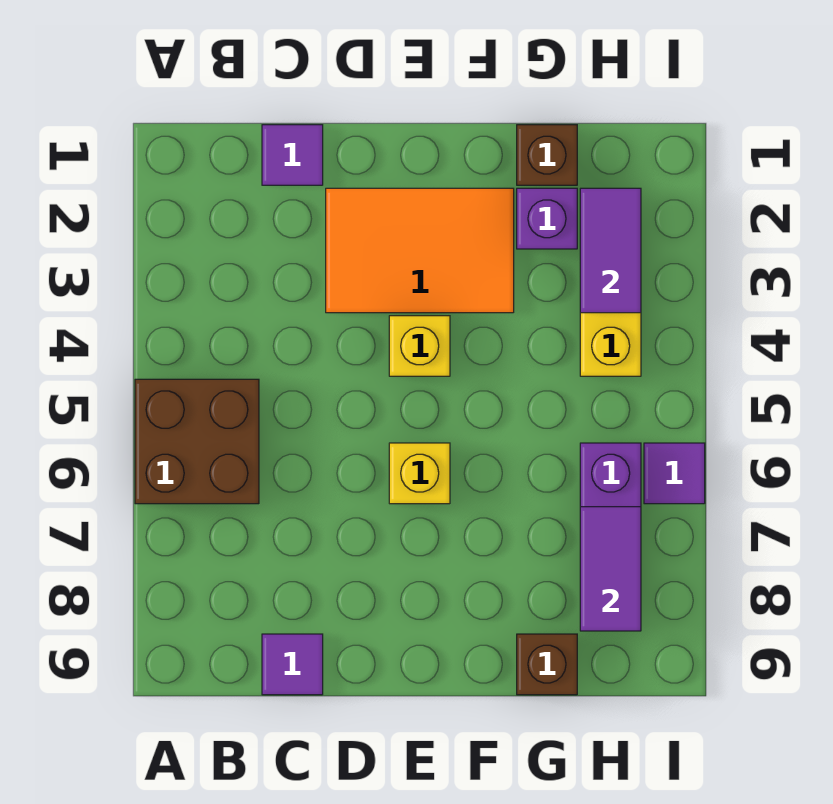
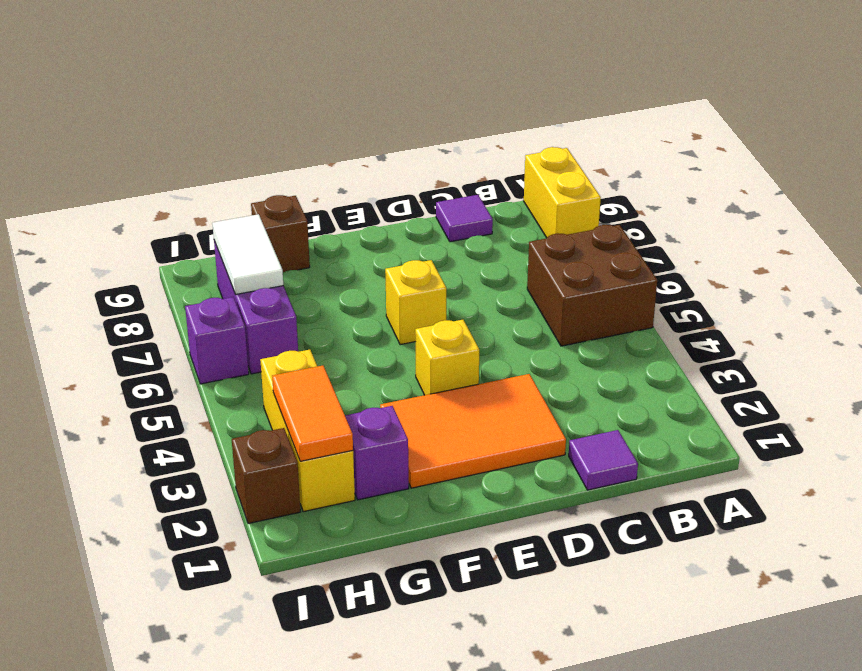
none -> yellow brick A8:A9 level 1
brown brick G1 level 1 -> brown brick I2 level 1
purple tile H2:H3 level 2 -> orange tile H2:H3 level 2
purple tile H7:H8 level 2 -> white tile H7:H8 level 2
purple tile I6 level 1 -> purple brick I6 level 1

